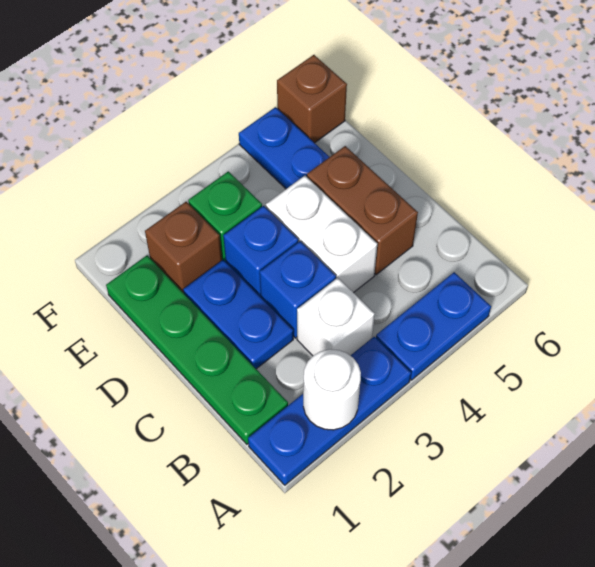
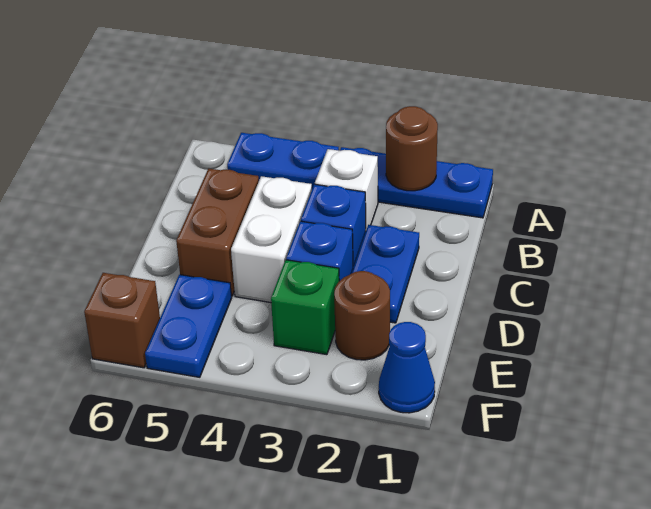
white round brick A2 level 2 -> brown round brick A2 level 2
green plate B1:E1 level 1 -> none
brown brick E2 level 1 -> brown round brick E2 level 1
none -> blue cone F1 level 1

